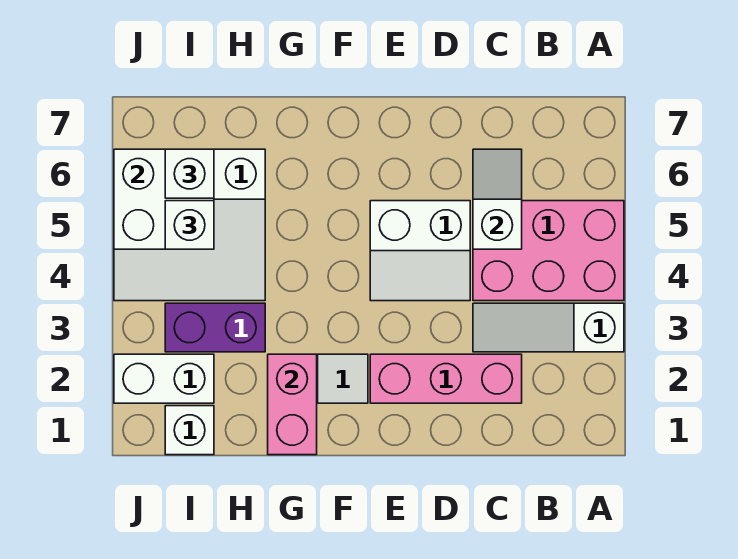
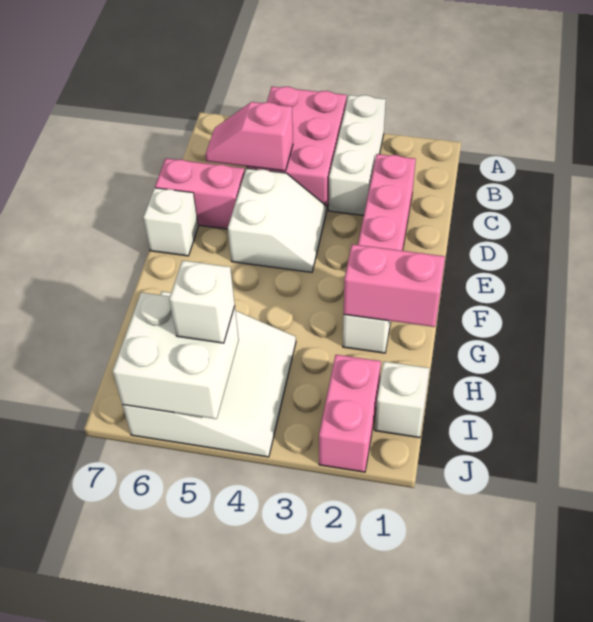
white slope A3:C3 level 1 top A -> white brick A3:C3 level 1
white slope C5:C6 level 2 top 5 -> pink slope C5:C6 level 2 top 5
none -> pink brick D6:D7 level 1
purple brick H3:I3 level 1 -> none
white brick I2:J2 level 1 -> pink brick I2:J2 level 1
white brick I6 level 3 -> white brick E7 level 1

